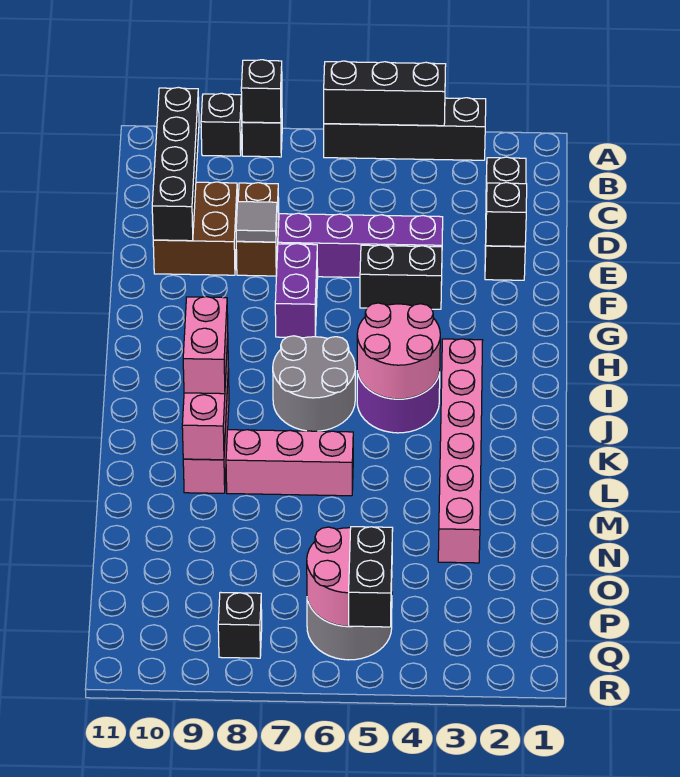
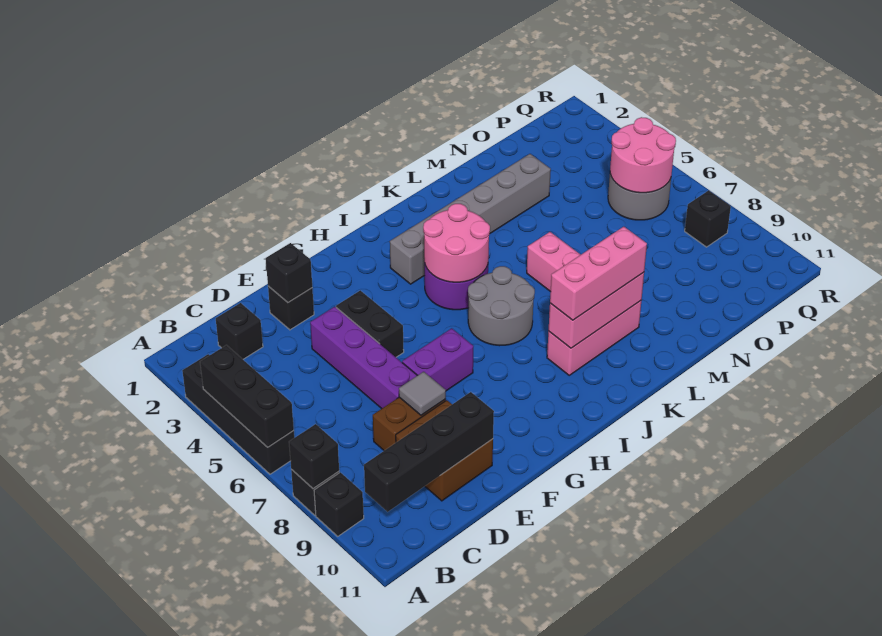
pink brick I3:N3 level 1 -> grey brick I3:N3 level 1
pink brick J9:K9 level 3 -> pink brick J9:L9 level 3
black brick Q5:R5 level 3 -> none

